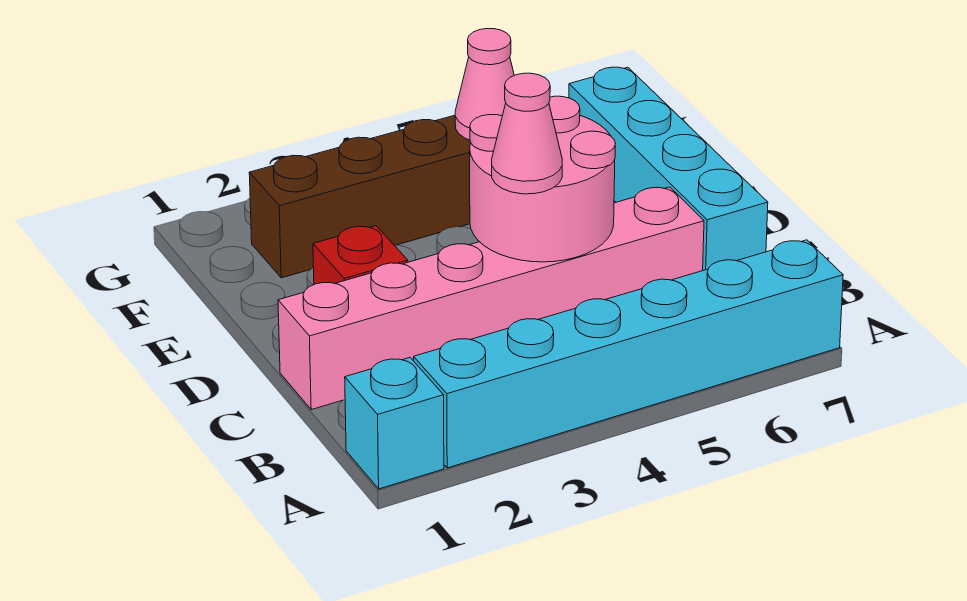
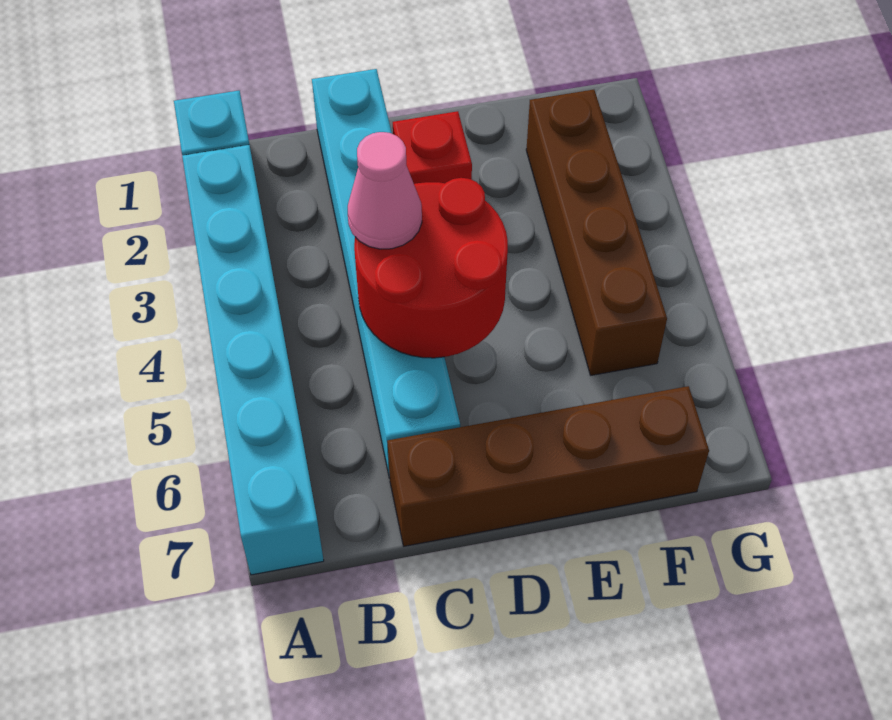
pink brick C1:C6 level 1 -> cyan brick C1:C6 level 1
pink round brick C4:D5 level 2 -> red round brick C4:D5 level 2
cyan brick C7:F7 level 1 -> brown brick C7:F7 level 1
pink cone F5 level 2 -> none

